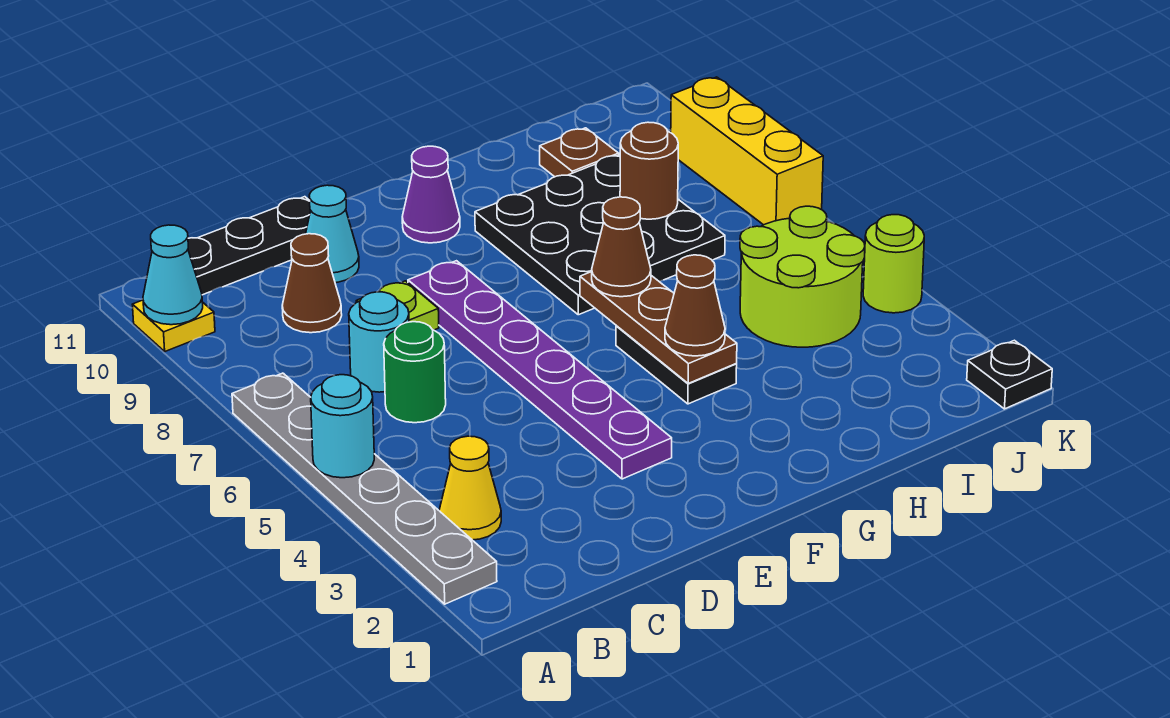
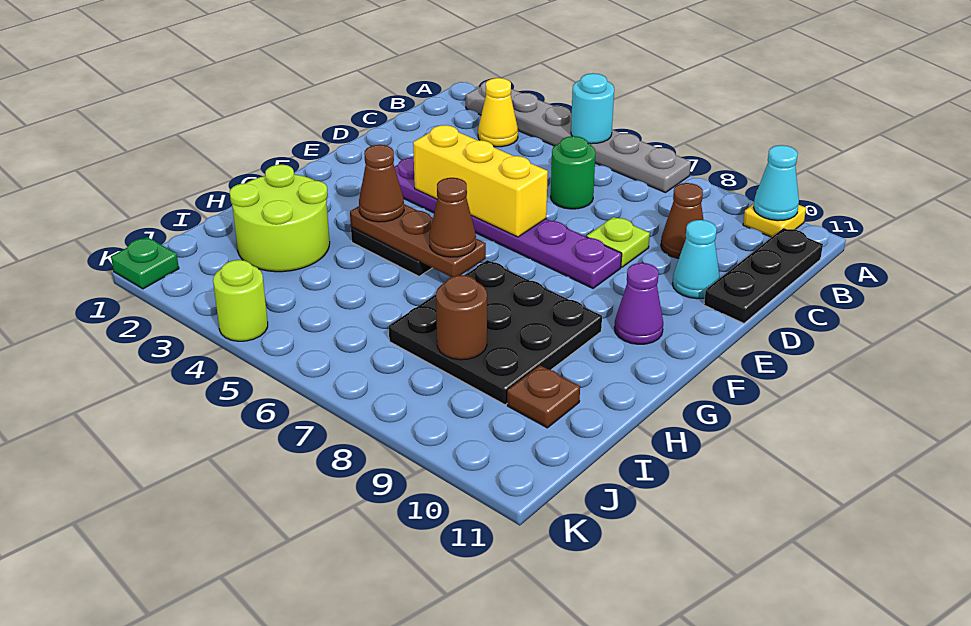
cyan round brick C7 level 1 -> none
lime round brick I4:J5 level 1 -> lime round brick H2:I3 level 1
black plate K1 level 1 -> green plate K1 level 1
yellow brick K7:K9 level 1 -> yellow brick E4:E6 level 2

